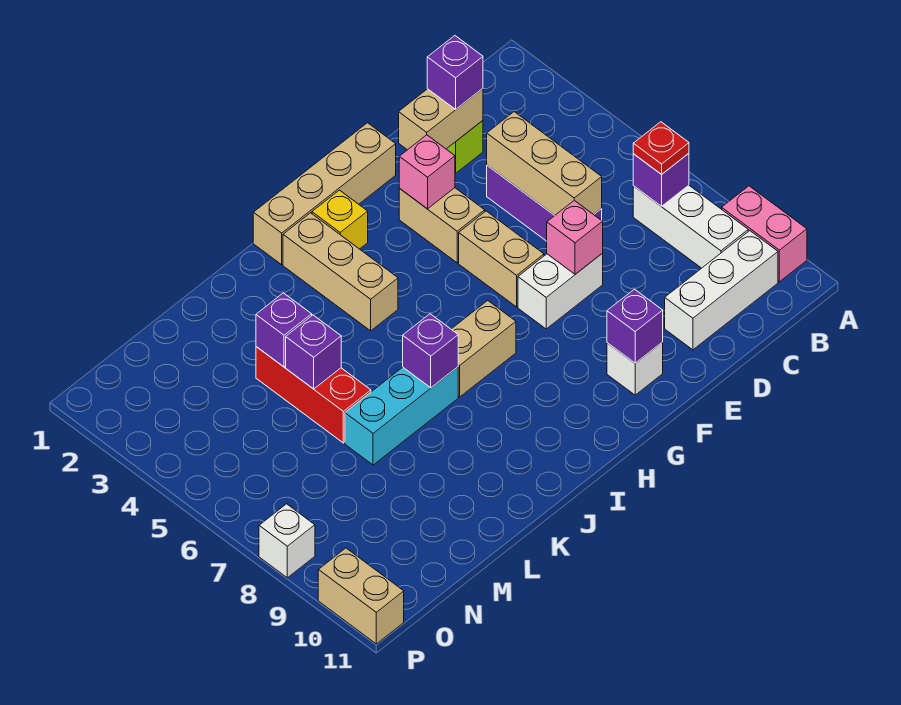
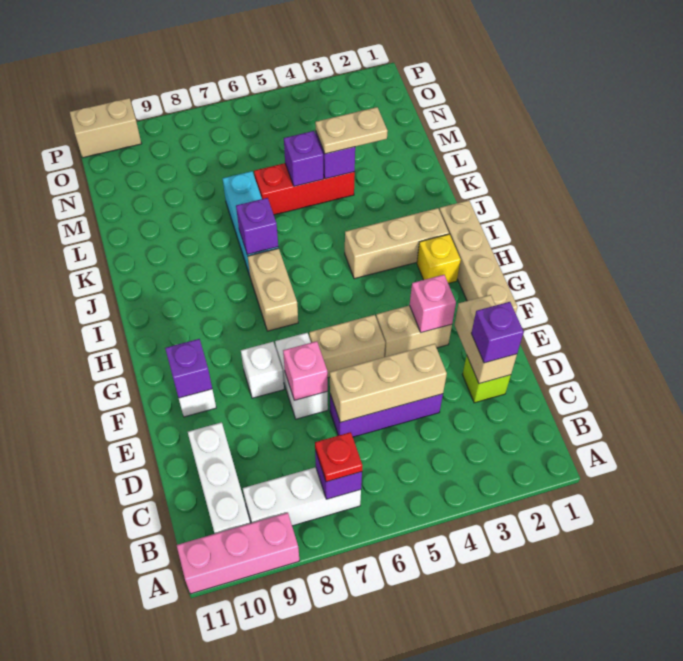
pink brick A9:A10 level 1 -> pink brick A9:A11 level 1
none -> tan plate L3:L4 level 3
white brick P8 level 1 -> white brick F8 level 1

